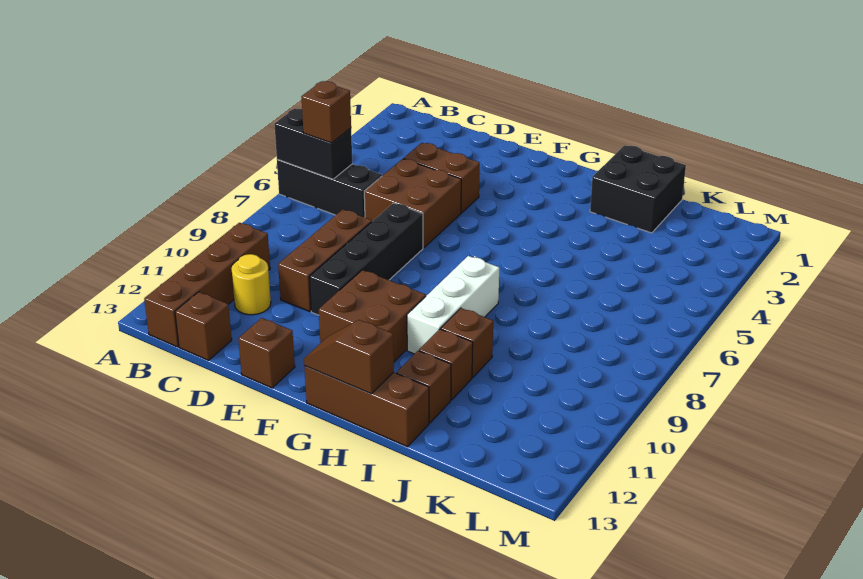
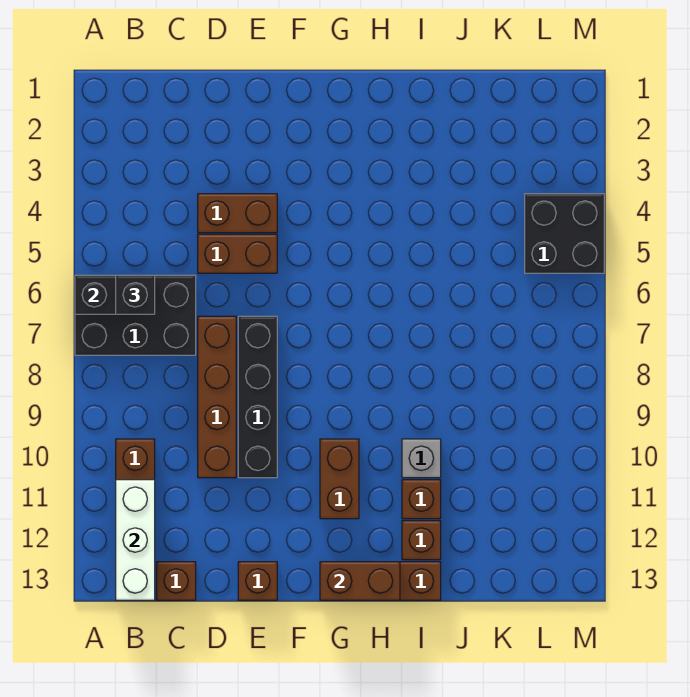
black brick A6:C6 level 1 -> black brick A6:C7 level 1
brown brick B6 level 3 -> black brick B6 level 3
yellow round brick C11 level 1 -> none
brown brick D5:E6 level 1 -> brown brick D5:E5 level 1
brown brick D8:D10 level 1 -> brown brick D7:D10 level 1
brown brick F10:G11 level 1 -> brown brick G10:G11 level 1
brown slope G13:H13 level 2 top H -> brown brick G13:H13 level 2
white brick H8:H10 level 1 -> white brick B11:B13 level 2
black brick I1:J2 level 1 -> black brick L4:M5 level 1
brown brick I10 level 1 -> grey brick I10 level 1

